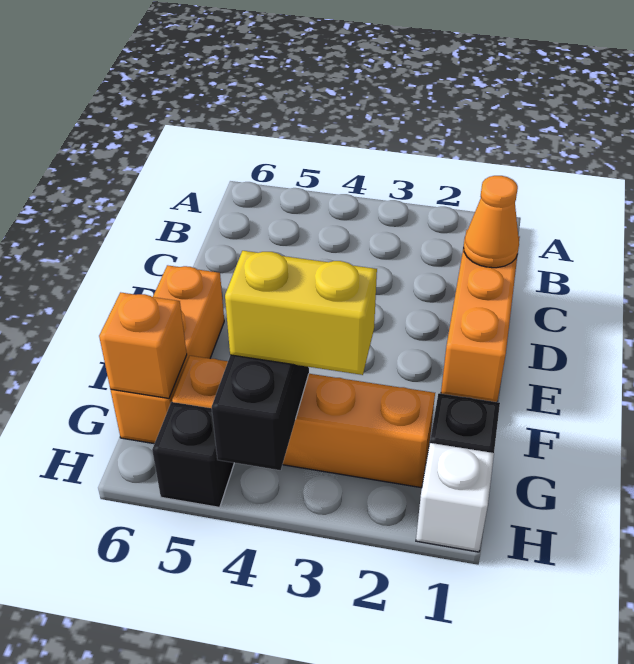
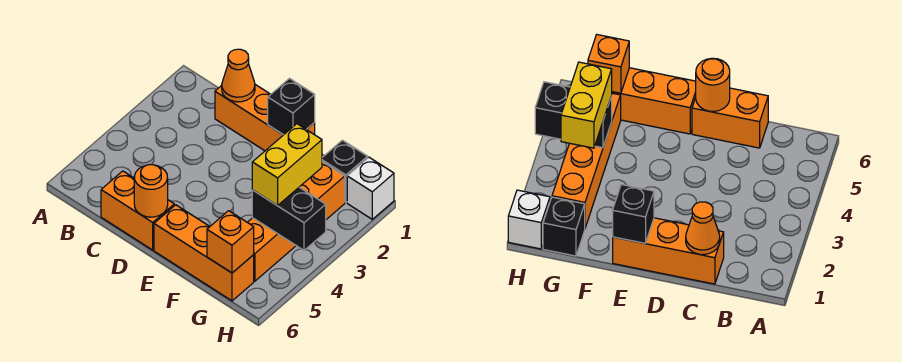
none -> orange brick C6:D6 level 1
none -> orange round brick D6 level 2
black brick H5 level 1 -> black brick E1 level 2

